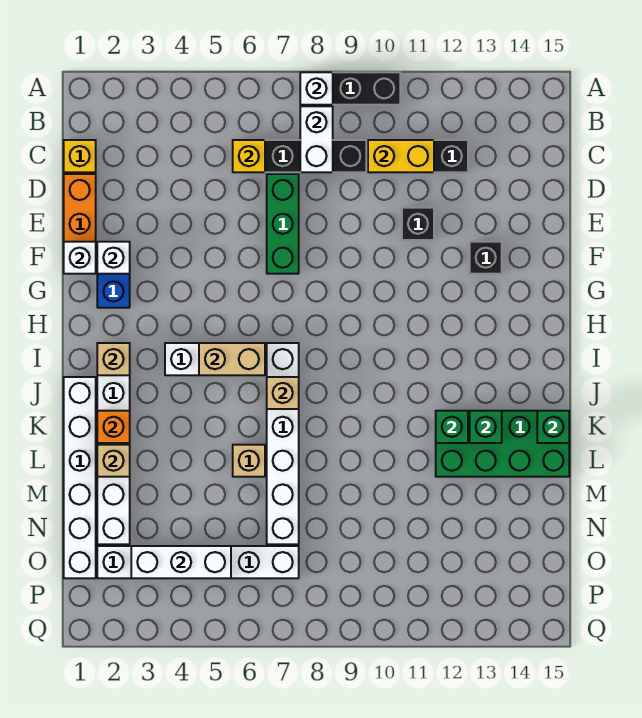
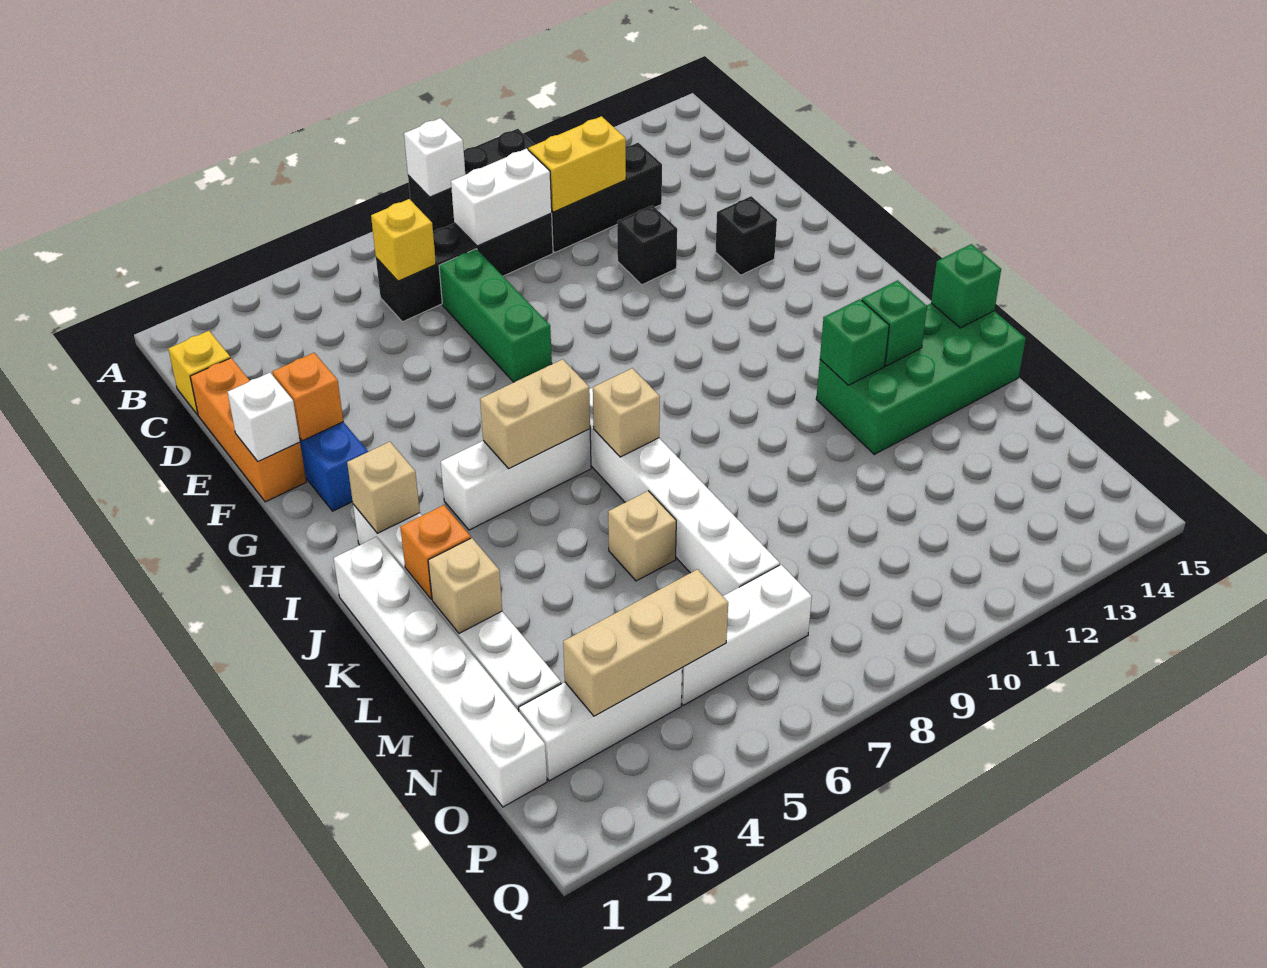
white brick B8:C8 level 2 -> white brick C8:C9 level 2
white brick F2 level 2 -> orange brick F2 level 2
white brick O3:O5 level 2 -> tan brick O3:O5 level 2

